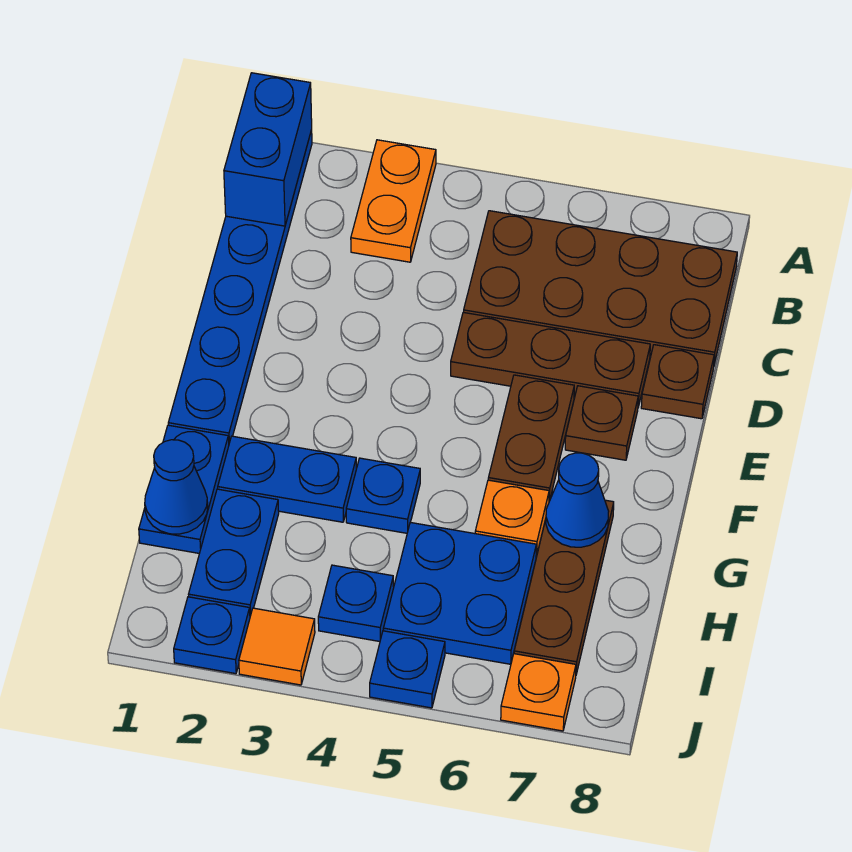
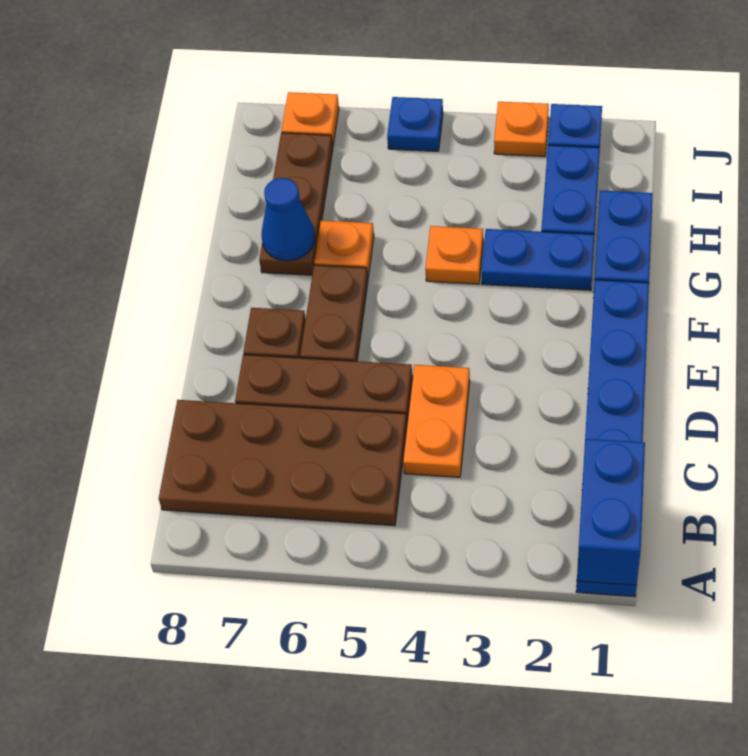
orange plate A3:B3 level 1 -> orange plate C4:D4 level 1
brown plate D8 level 1 -> none
blue plate G4 level 1 -> orange plate G4 level 1
blue cone H1 level 2 -> none
blue plate H5:I6 level 1 -> none
blue plate I4 level 1 -> none
orange tile J3 level 1 -> orange plate J3 level 1

